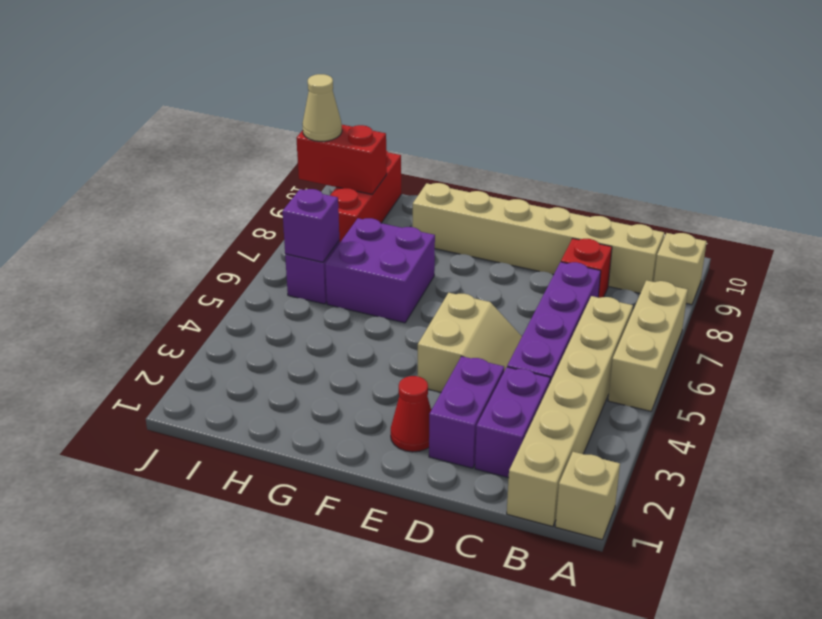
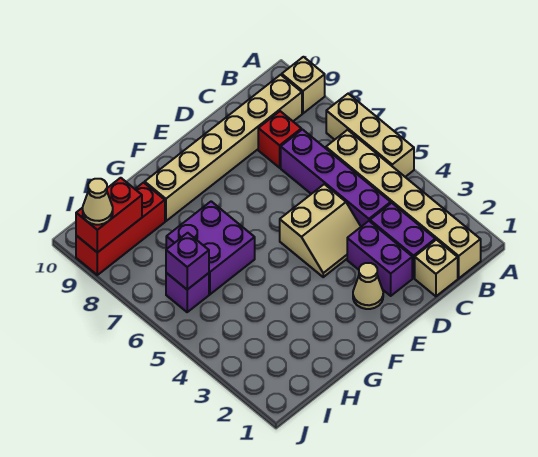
tan brick A1 level 1 -> tan brick C1 level 1
tan slope D4:E5 level 1 top E -> tan slope D4:E5 level 1 top 5
red cone E2 level 1 -> tan cone E2 level 1
red brick I8:I10 level 1 -> red brick H9:J9 level 1

